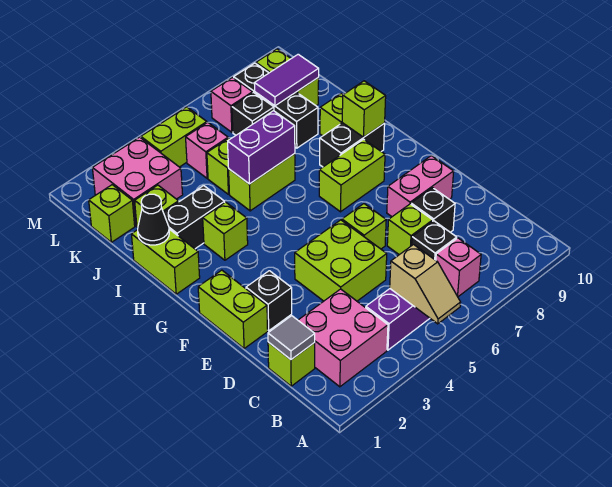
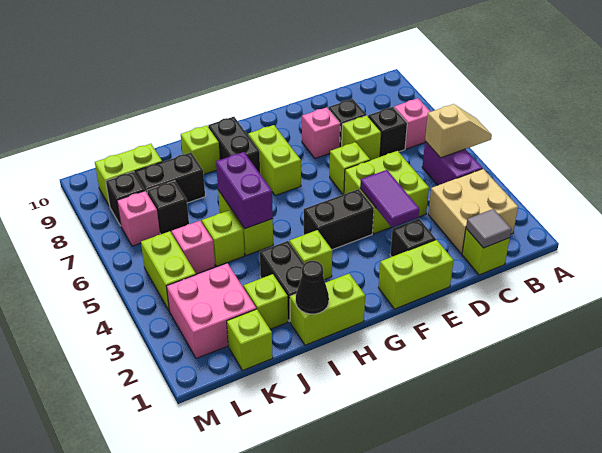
pink brick B2:C3 level 1 -> tan brick B2:C3 level 1
pink brick E8:E9 level 1 -> pink brick E8 level 1
none -> black brick F4:G4 level 1
lime brick H9 level 2 -> none
purple tile K8:K9 level 2 -> purple tile E3:E4 level 2

